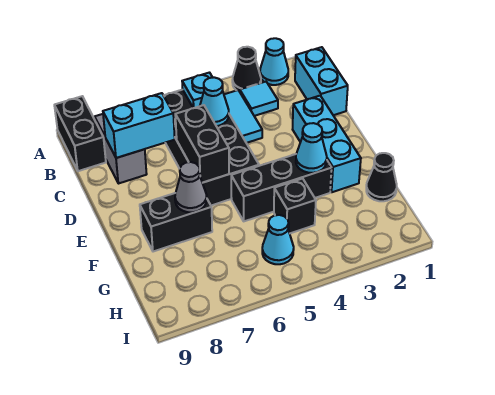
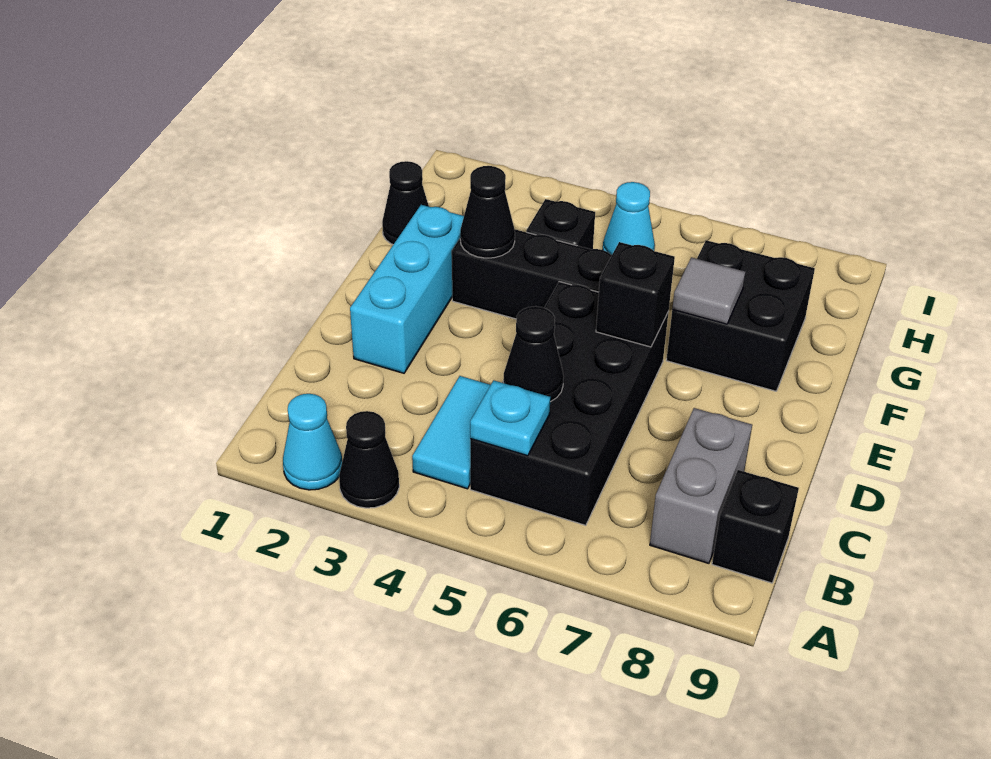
black brick A9:B9 level 1 -> black brick B9 level 1
cyan brick B1:C1 level 1 -> none
cyan tile B3 level 1 -> none
cyan cone C5 level 2 -> black cone C5 level 2
cyan brick C7:C8 level 2 -> none
black brick D6:E6 level 2 -> black brick E6 level 2
cyan cone F3 level 2 -> black cone F3 level 2
black brick F7:F8 level 1 -> black brick F7:G8 level 1
grey cone F7 level 2 -> grey tile F7 level 2

